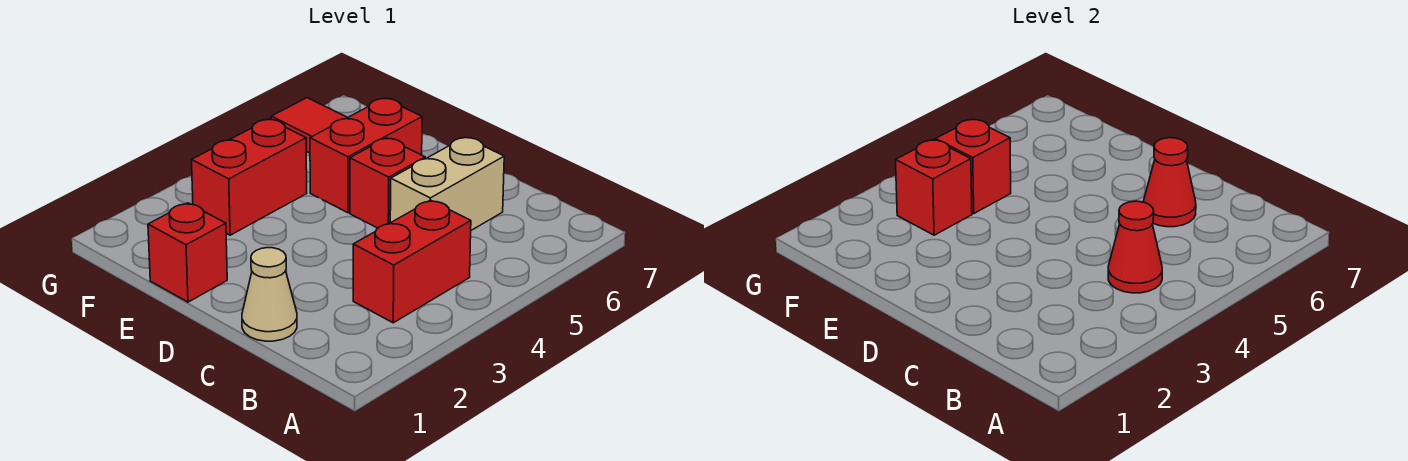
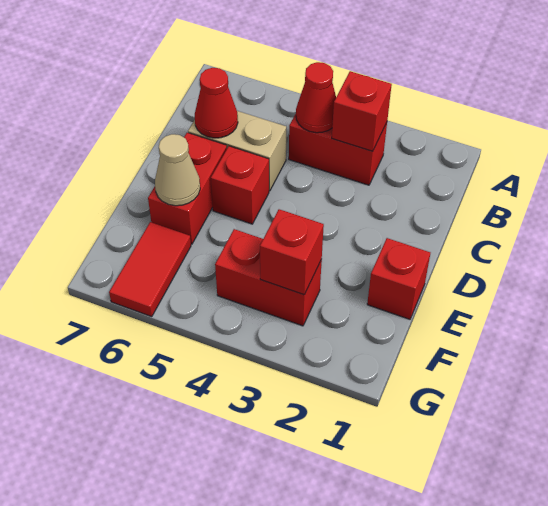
tan cone C1 level 1 -> tan cone E6 level 2
red brick E5:E6 level 1 -> red brick D6:E6 level 1
red brick F4 level 2 -> red brick B3 level 2

